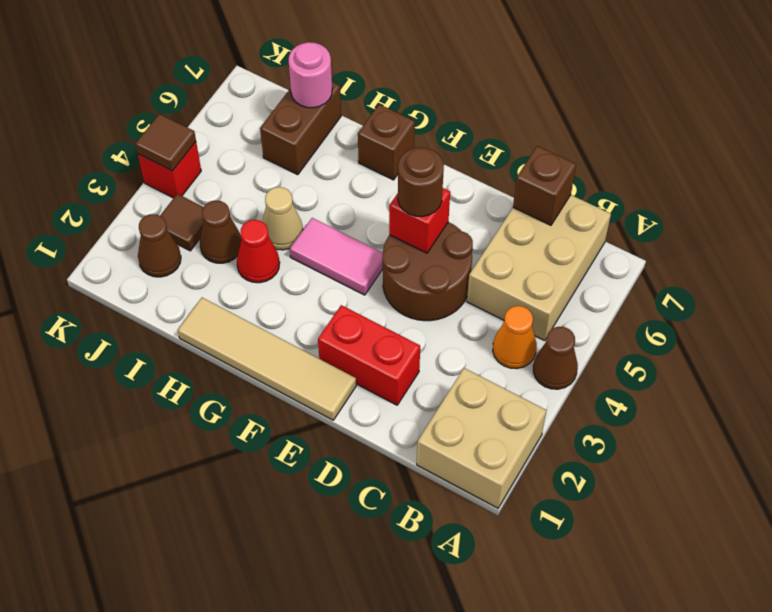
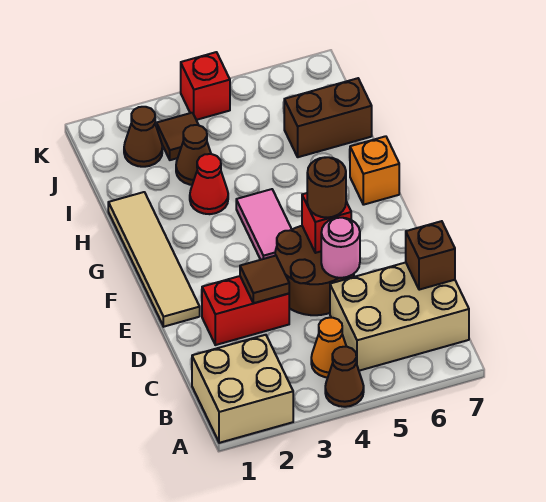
red brick D2:E2 level 1 -> red brick D2:D3 level 1
brown brick G7 level 1 -> orange brick G7 level 1
tan cone H4 level 1 -> none
pink round brick I7 level 2 -> pink round brick D5 level 2
brown tile K4 level 2 -> brown tile D3 level 2

